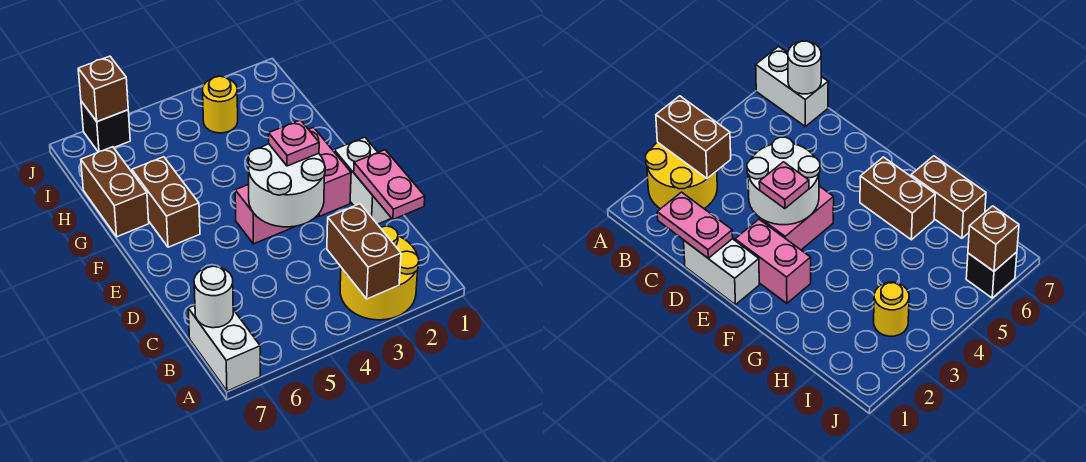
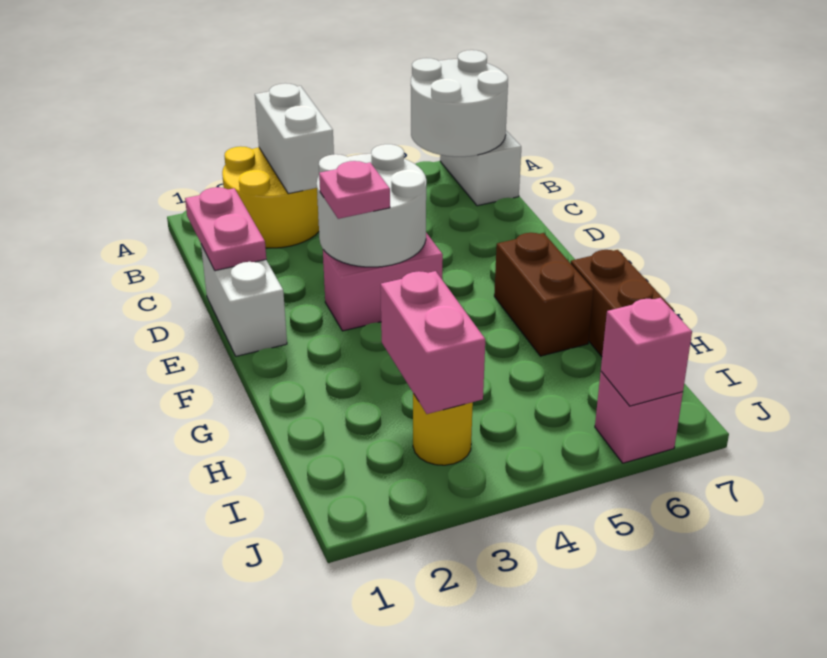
brown brick A3:B3 level 2 -> white brick A3:B3 level 2
white round brick B7 level 2 -> white round brick A6:B7 level 2
pink brick E2:F2 level 1 -> pink brick H3:I3 level 2
black brick J6 level 1 -> pink brick J6 level 1
brown brick J6 level 2 -> pink brick J6 level 2

